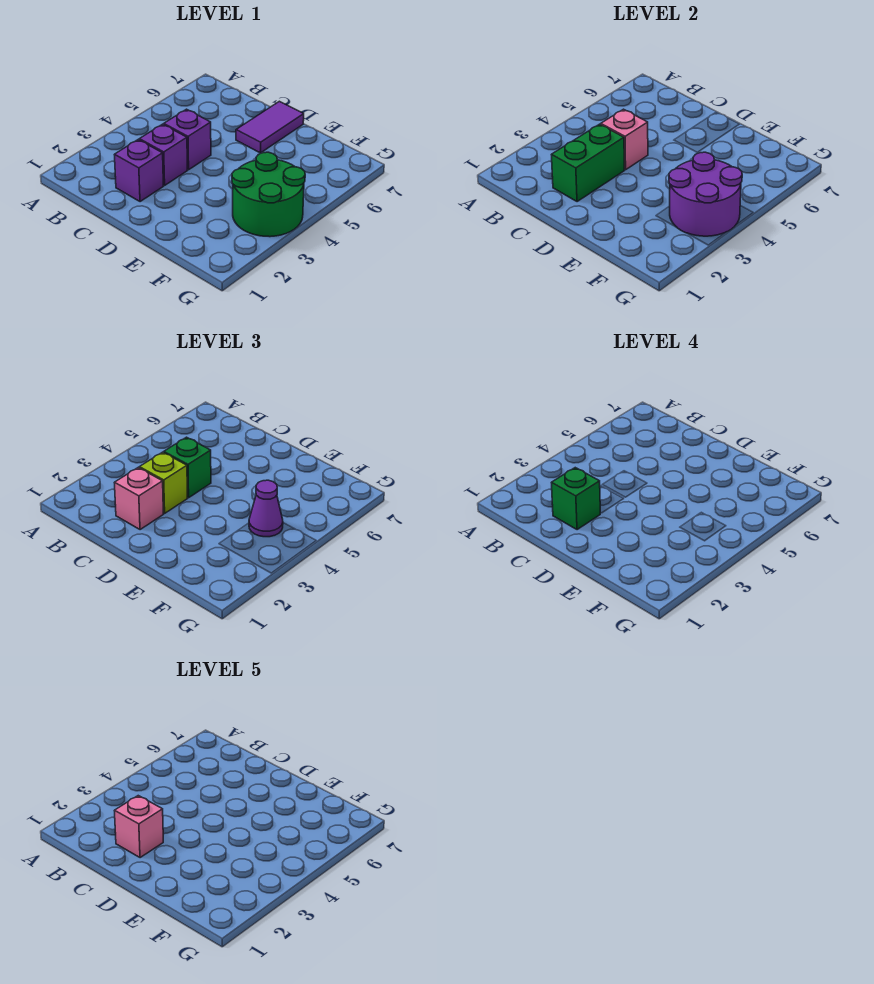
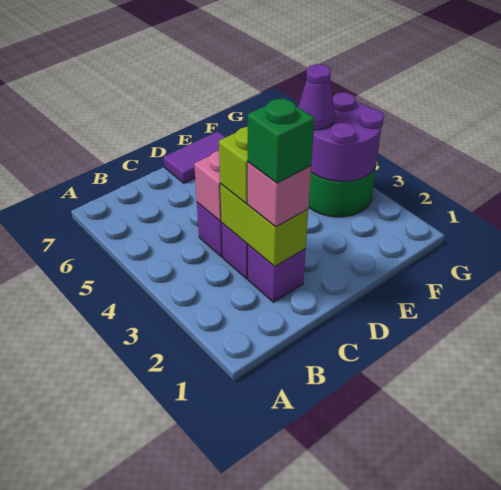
green brick C2:C3 level 2 -> lime brick C2:C3 level 2
pink brick C2 level 5 -> none
green brick C4 level 3 -> none
purple tile D6:D7 level 1 -> purple tile D7:E7 level 1

